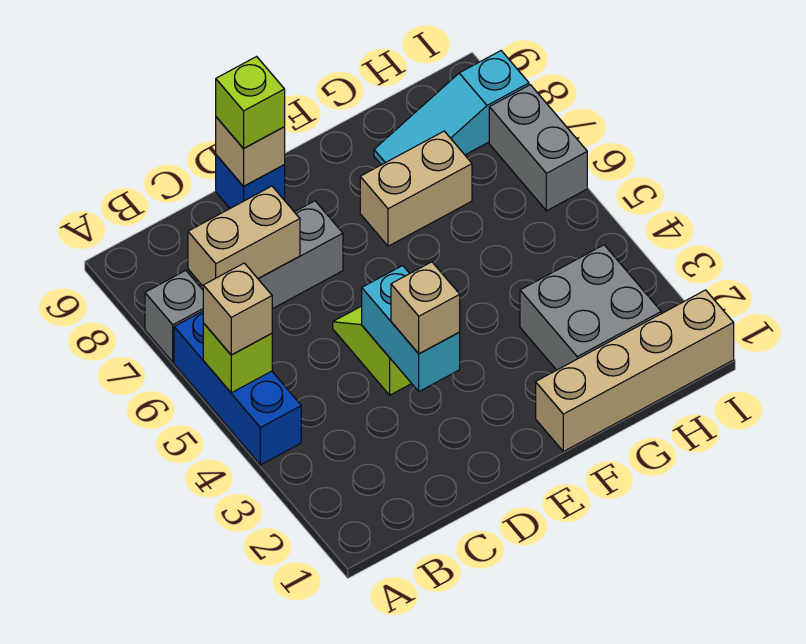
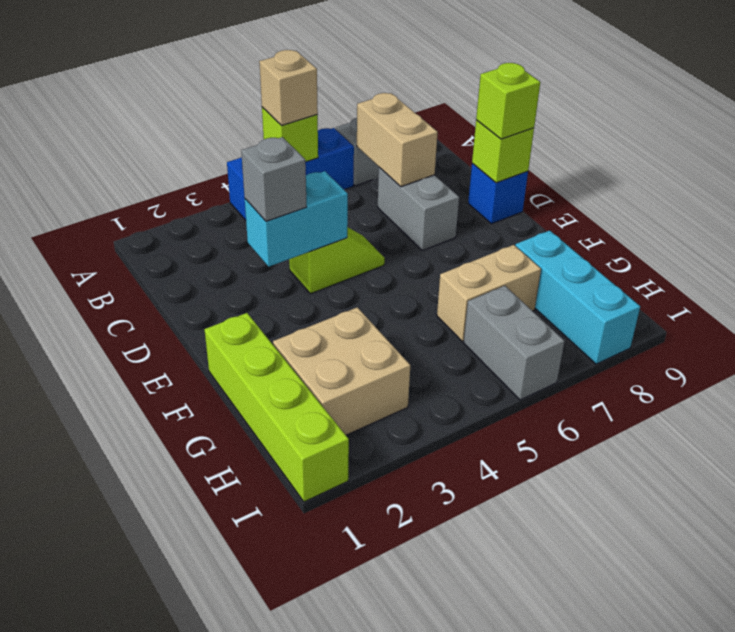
tan brick D3 level 3 -> grey brick D3 level 3
tan brick D9 level 2 -> lime brick D9 level 2
tan brick F1:I1 level 1 -> lime brick F1:I1 level 1
tan brick F7:G7 level 1 -> tan brick G6:G7 level 1
grey brick G2:H3 level 1 -> tan brick G2:H3 level 1
cyan slope G8:I8 level 1 top I -> cyan brick G8:I8 level 1
grey brick I6:I7 level 1 -> grey brick H6:I6 level 1

